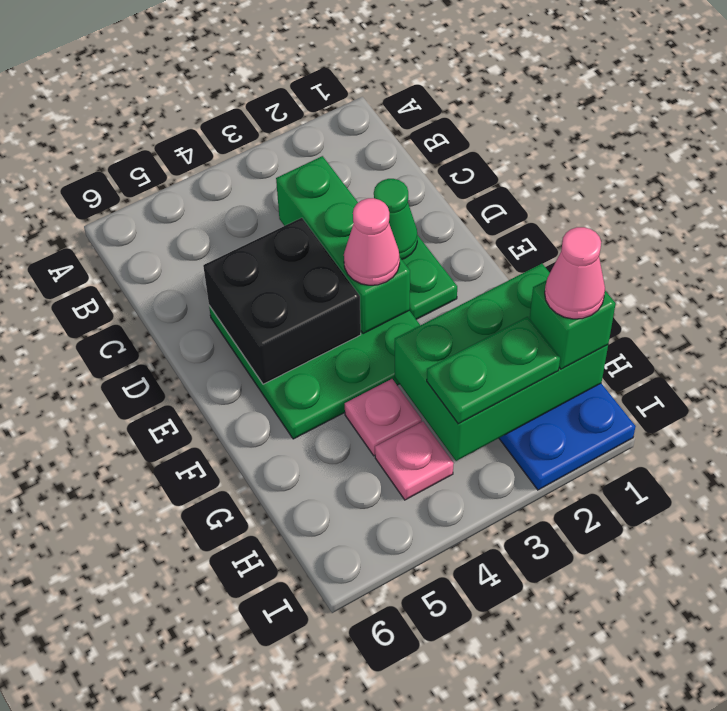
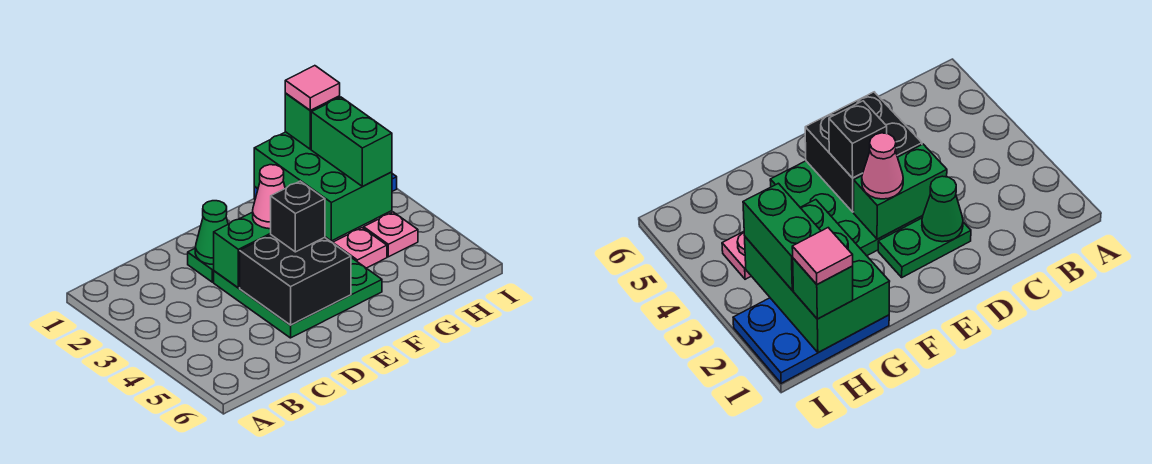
green brick C3:E3 level 2 -> green brick D3:E3 level 2
none -> black brick E4 level 3
pink cone H1 level 4 -> pink tile H1 level 4
green plate H2:H3 level 3 -> green brick H2:H3 level 3

